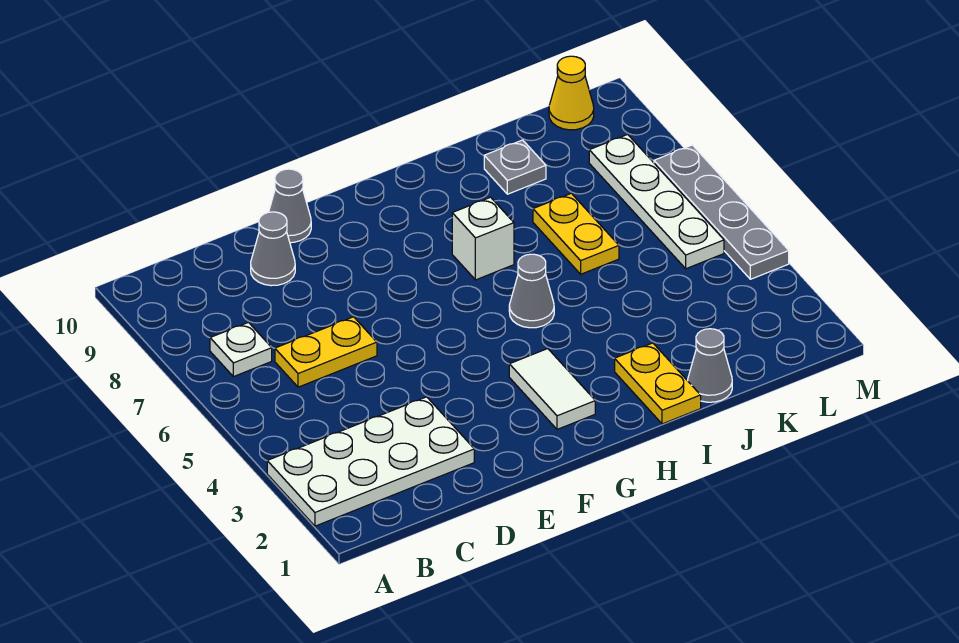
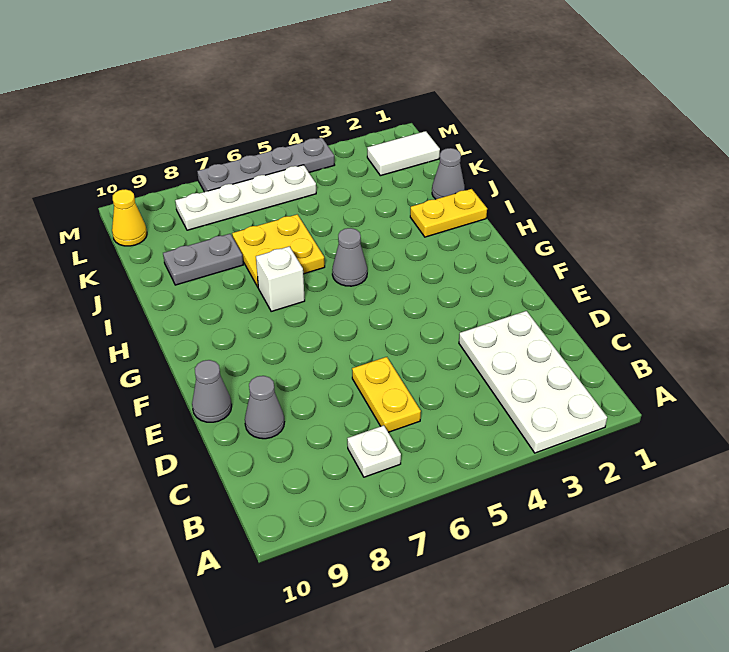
white tile G2:G3 level 1 -> white tile L1:L2 level 1
yellow plate J6:J7 level 1 -> yellow plate I6:J7 level 1
grey plate J9 level 1 -> grey plate J8:J9 level 1

